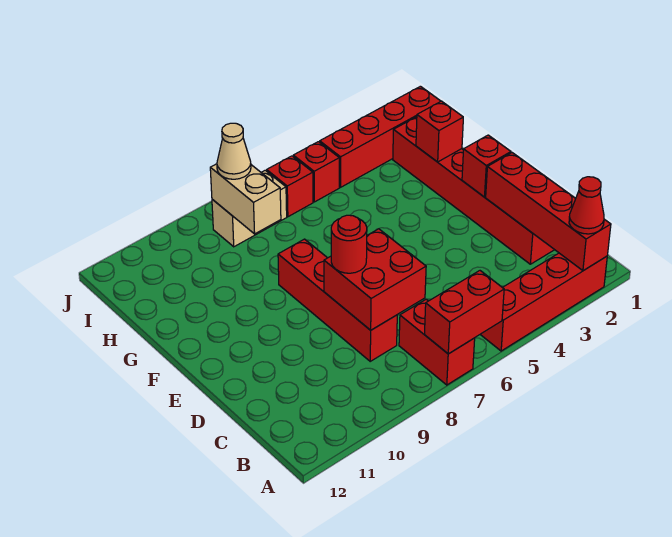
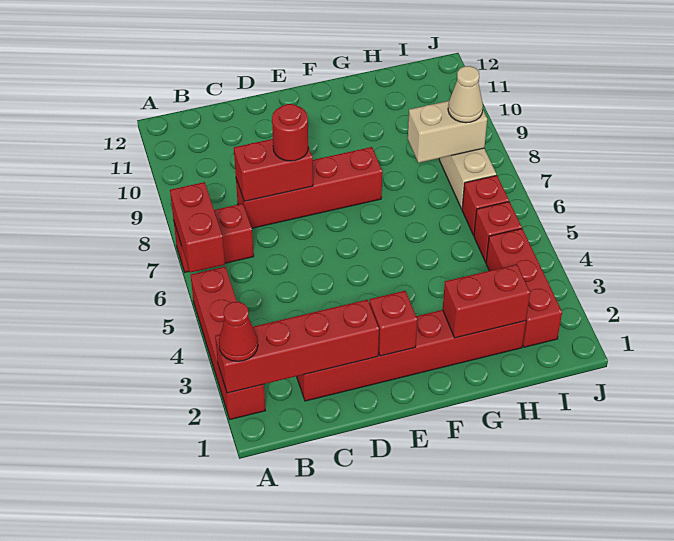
red brick C7:D8 level 2 -> red brick C8:D8 level 2
red brick G2 level 2 -> red brick G2:H2 level 2
red brick I1:I4 level 1 -> red brick I2:I4 level 1

